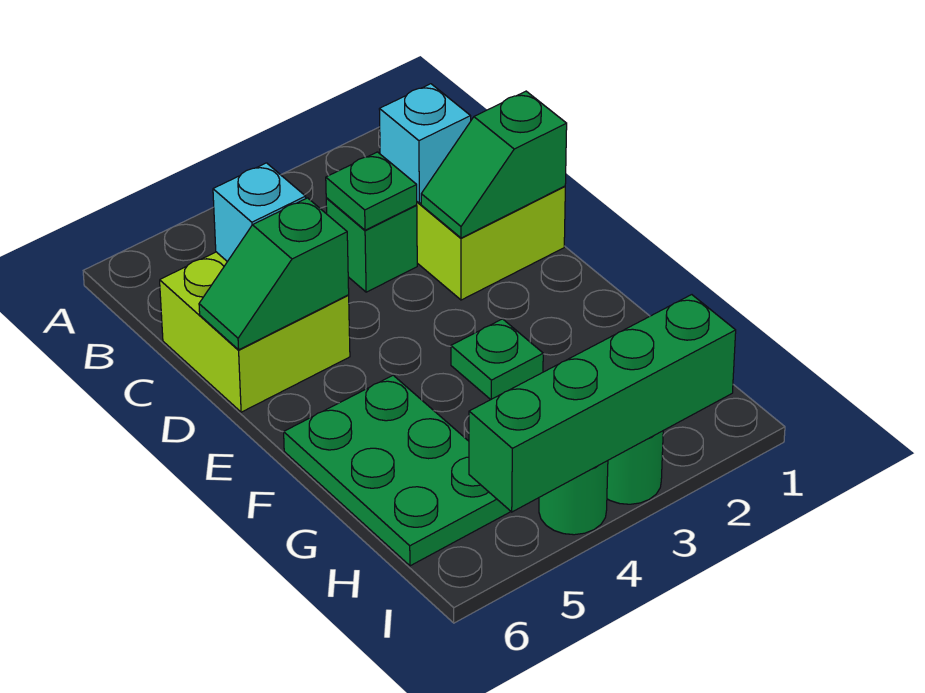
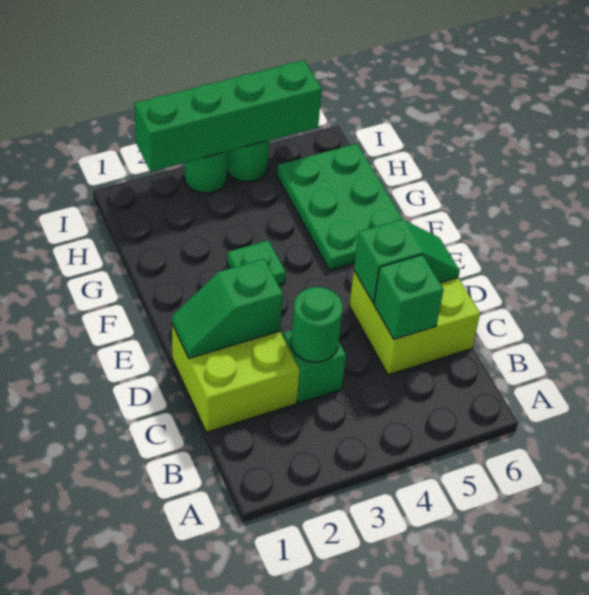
cyan brick C2 level 2 -> none
green plate C3 level 2 -> green round brick C3 level 2
cyan brick C5 level 2 -> green brick C5 level 2
green slope D1:D2 level 2 top 1 -> green slope D1:D2 level 2 top 2

